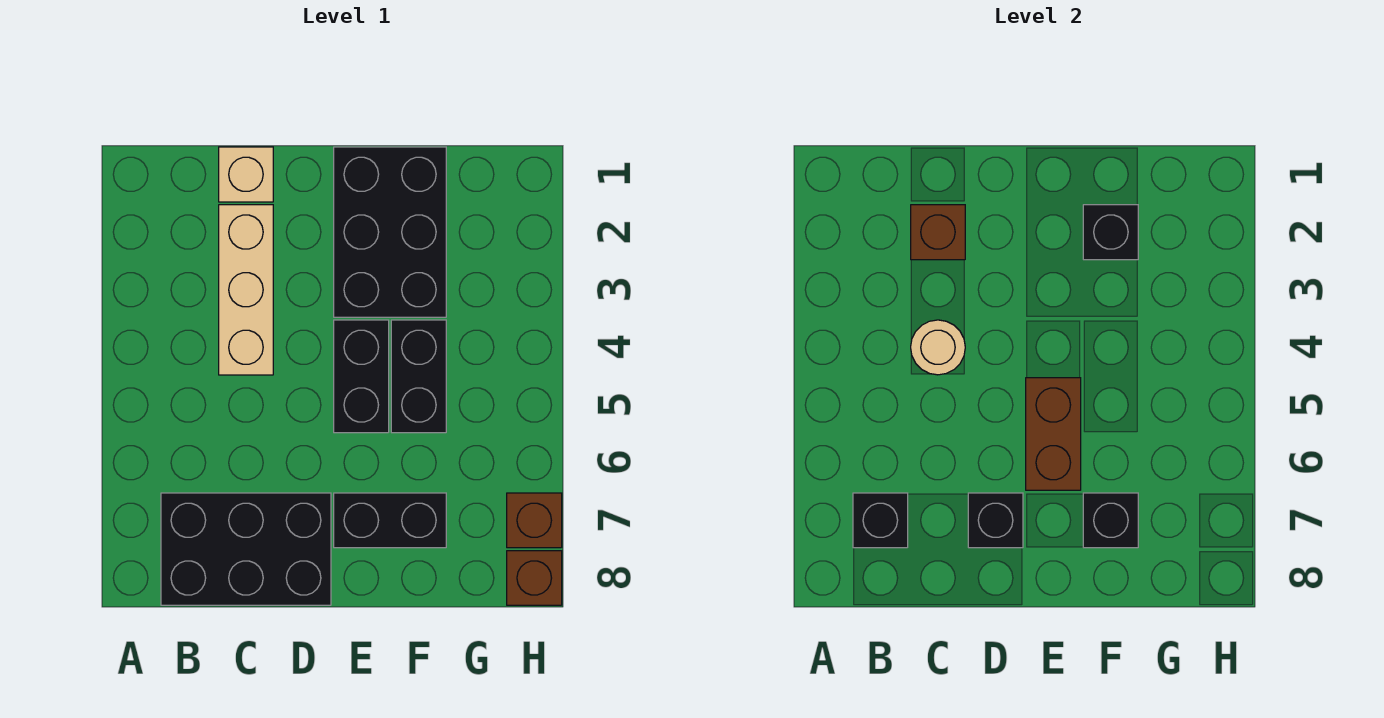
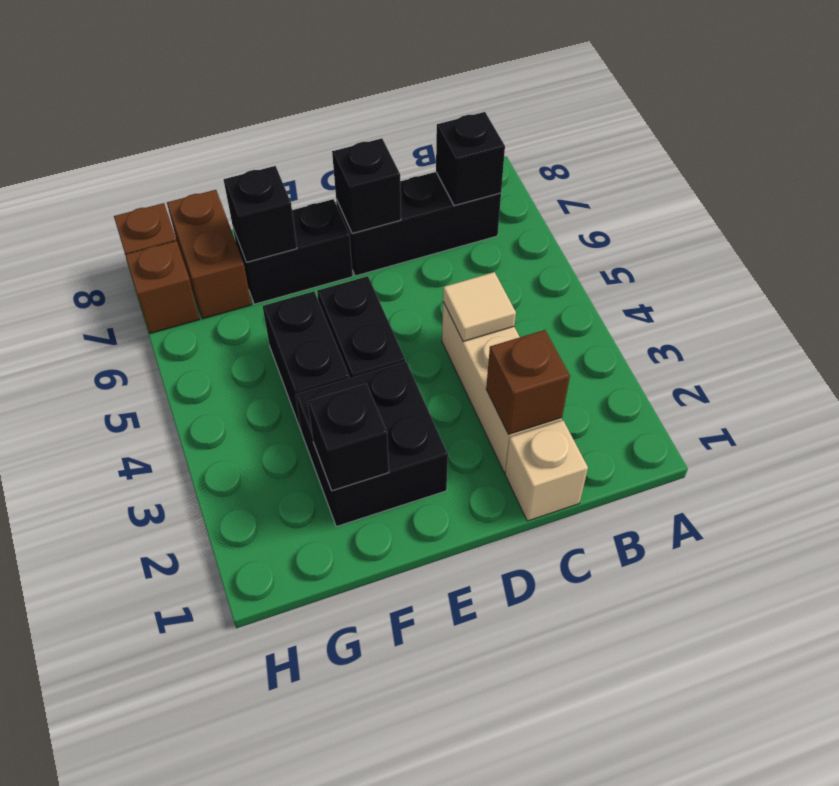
black brick B7:D8 level 1 -> black brick B7:D7 level 1
tan round brick C4 level 2 -> tan tile C4 level 2
black brick E1:F3 level 1 -> black brick E2:F3 level 1
brown brick E5:E6 level 2 -> brown brick G7:G8 level 1

